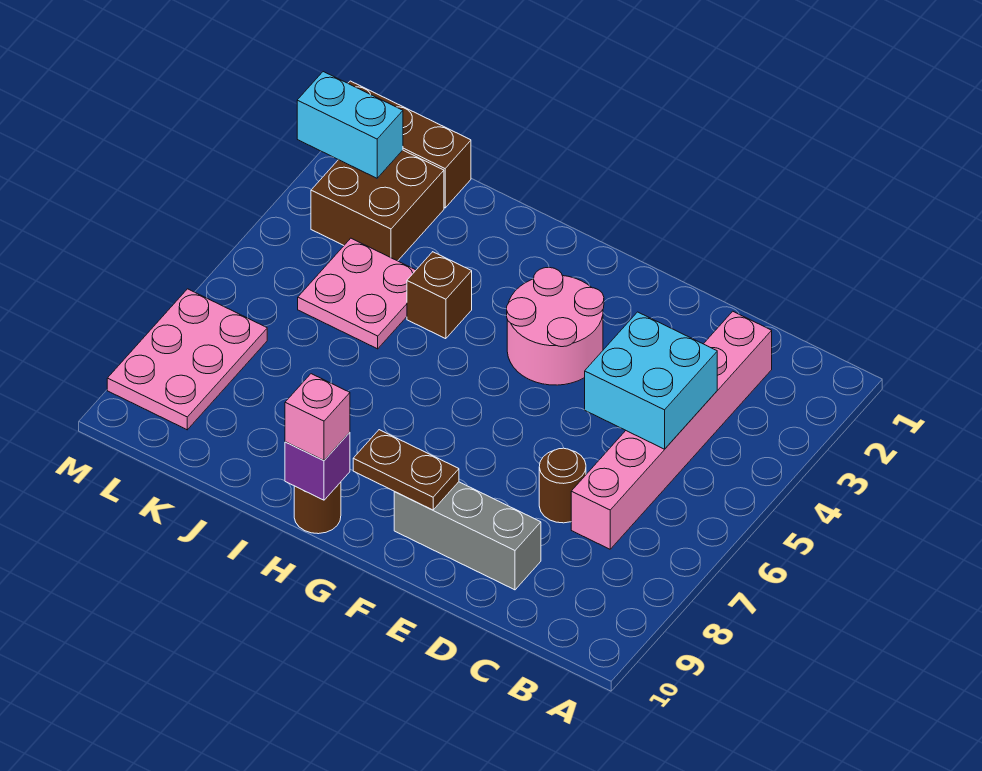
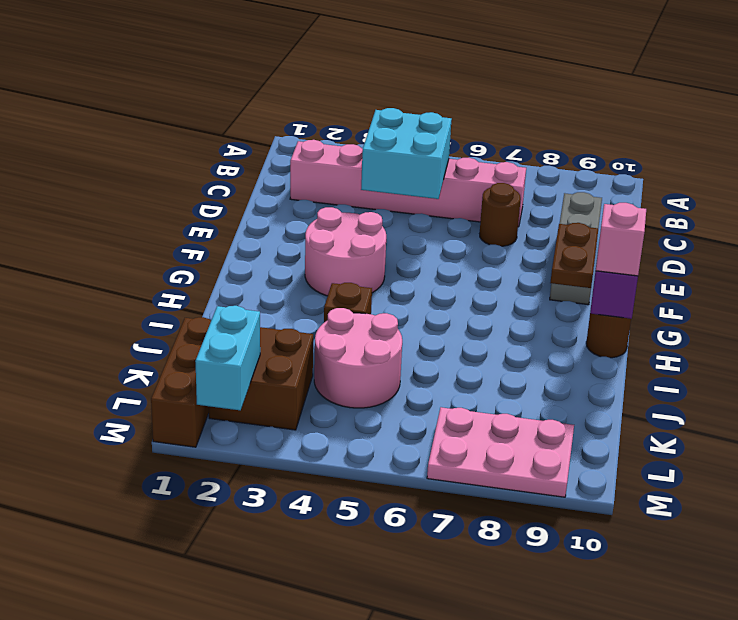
pink plate J4:K5 level 1 -> pink round brick J4:K5 level 1

